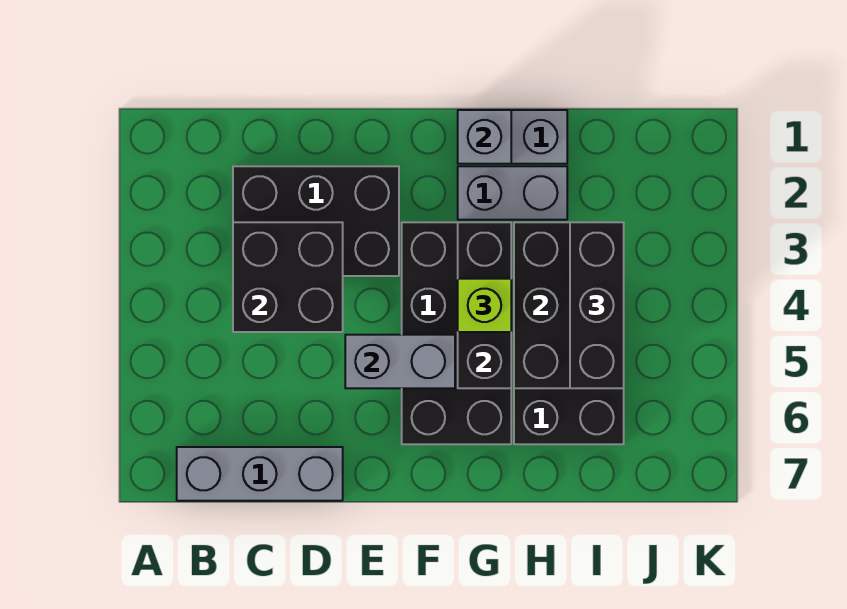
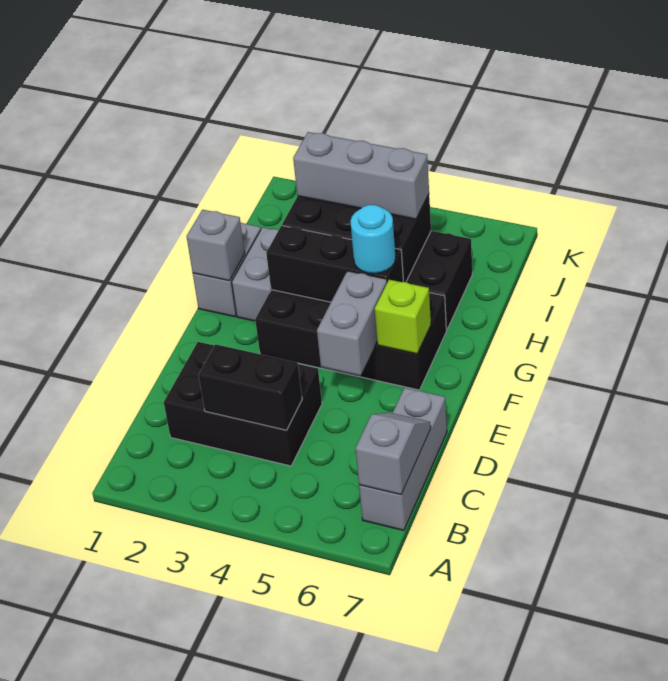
none -> grey slope B7:C7 level 2 top B
black brick C2:E3 level 1 -> black brick C2:D4 level 1
black brick C3:D4 level 2 -> black brick C3:C4 level 2
lime brick G4 level 3 -> lime brick F6 level 2
none -> cyan round brick G5 level 3
black brick I3:I5 level 3 -> grey brick I3:I5 level 3

